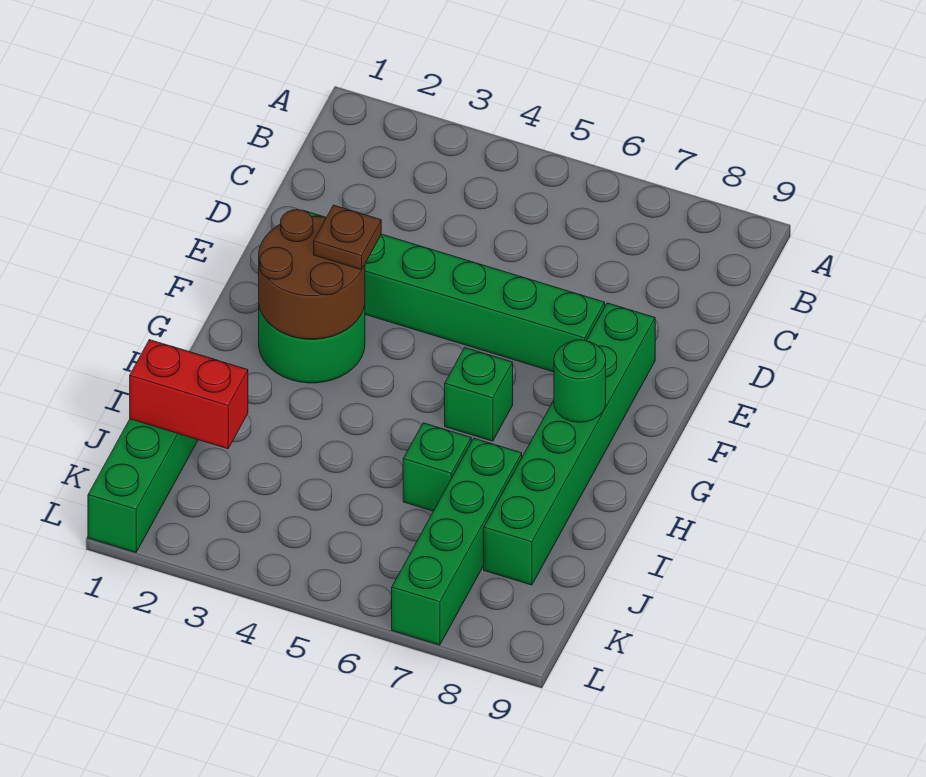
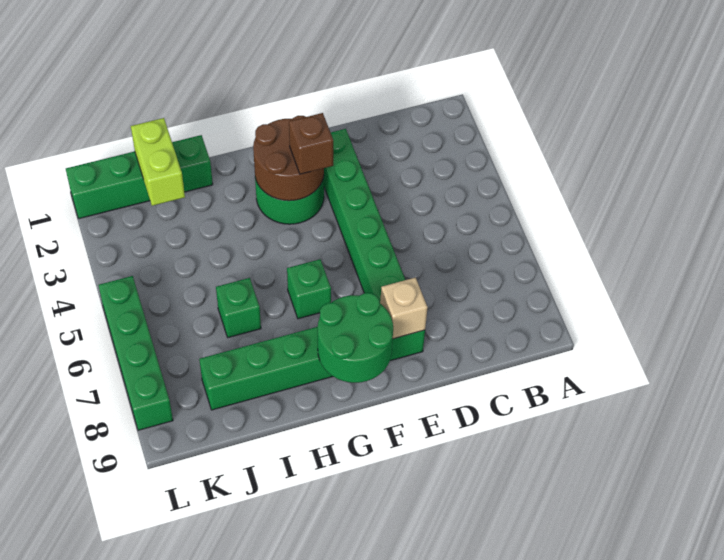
none -> tan brick E8 level 2
brown plate F3 level 3 -> brown brick F3 level 3
green round brick G8 level 2 -> green round brick F8:G9 level 2
green brick I7:L7 level 1 -> green brick L5:L8 level 1
red brick J1:J2 level 2 -> lime brick J1:J2 level 2

